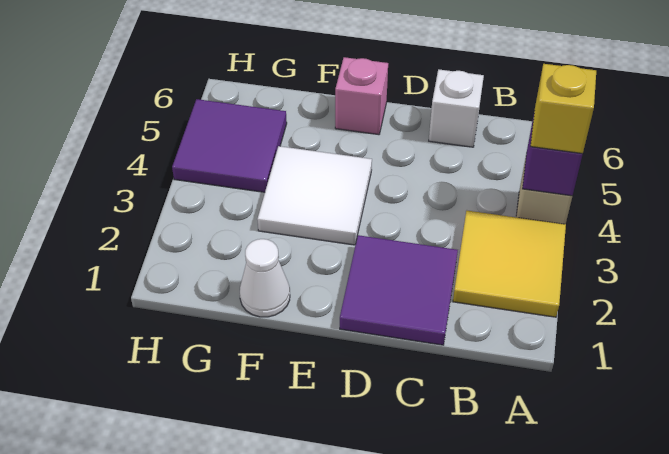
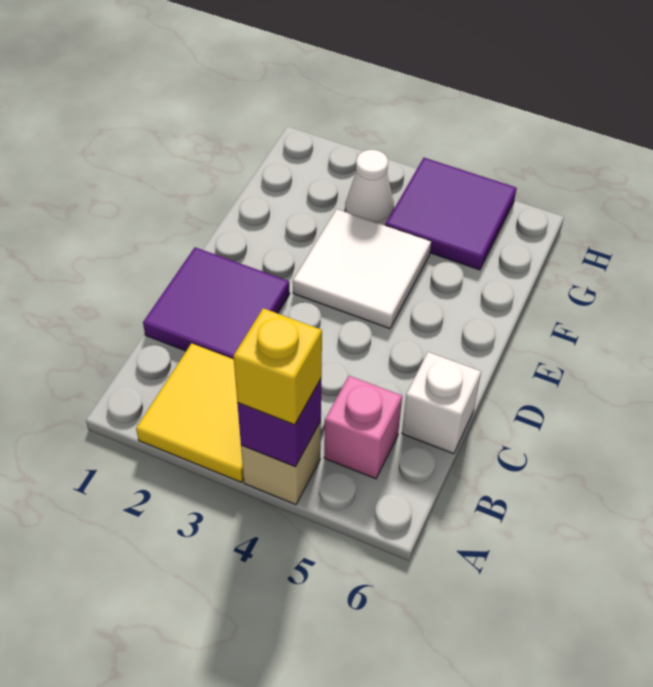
pink brick E6 level 1 -> pink brick B5 level 1
white cone F1 level 1 -> white cone G3 level 1

